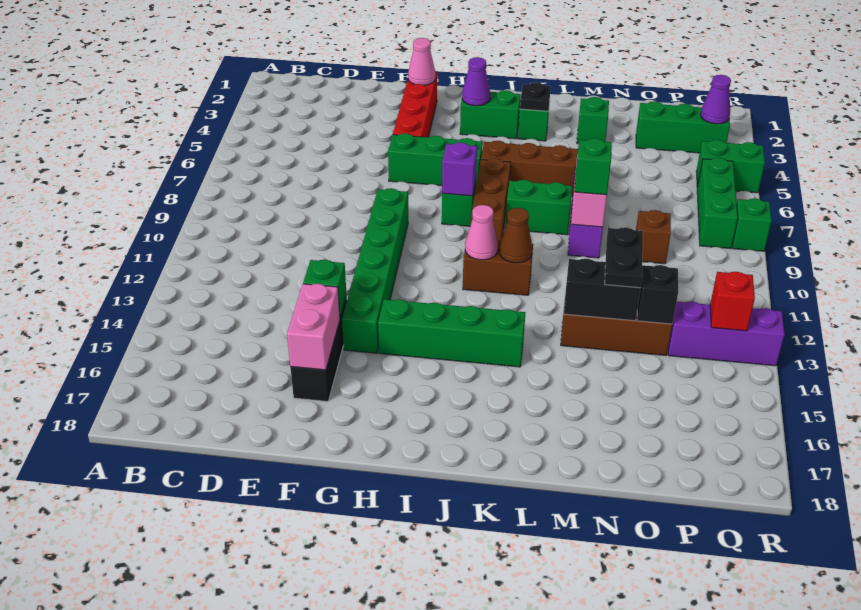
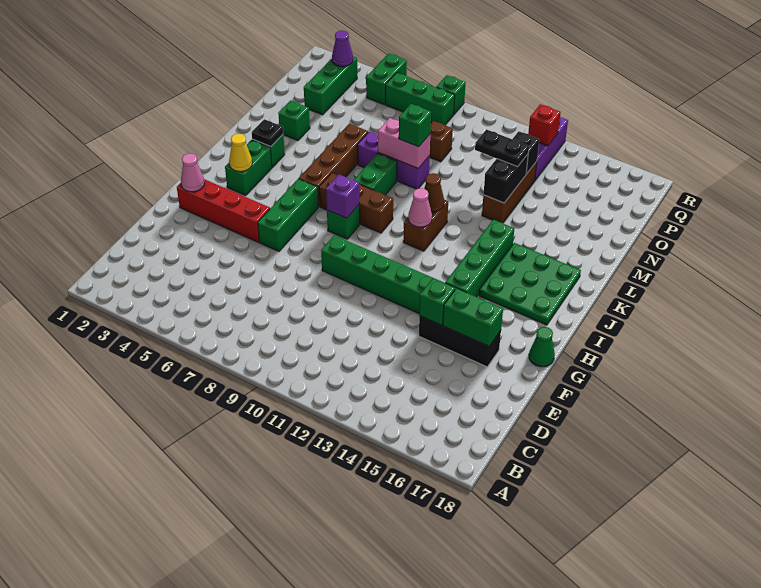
pink brick F15:F16 level 2 -> green brick F15:F16 level 2
none -> green cone G18 level 1
purple cone I3 level 2 -> yellow cone I3 level 2
none -> green plate I15:K17 level 1

